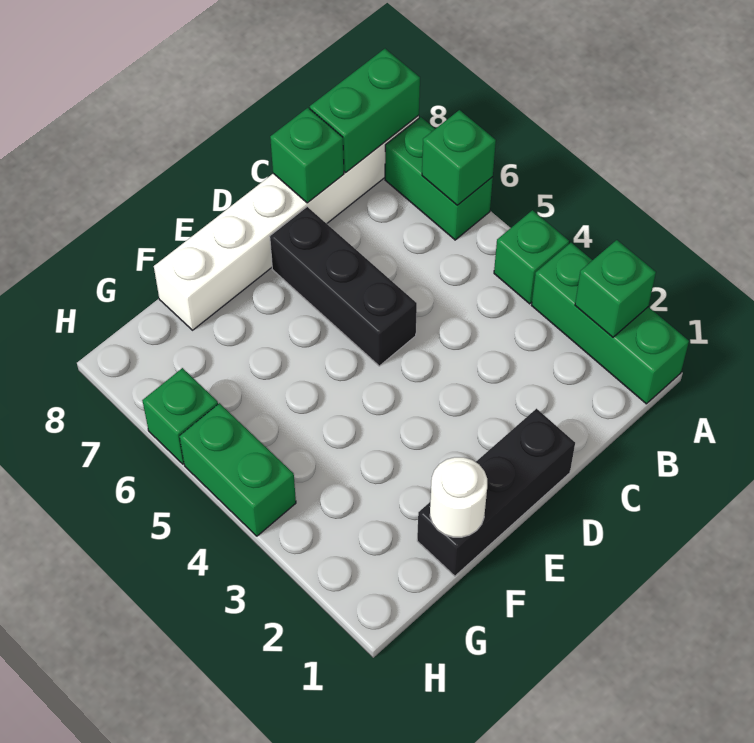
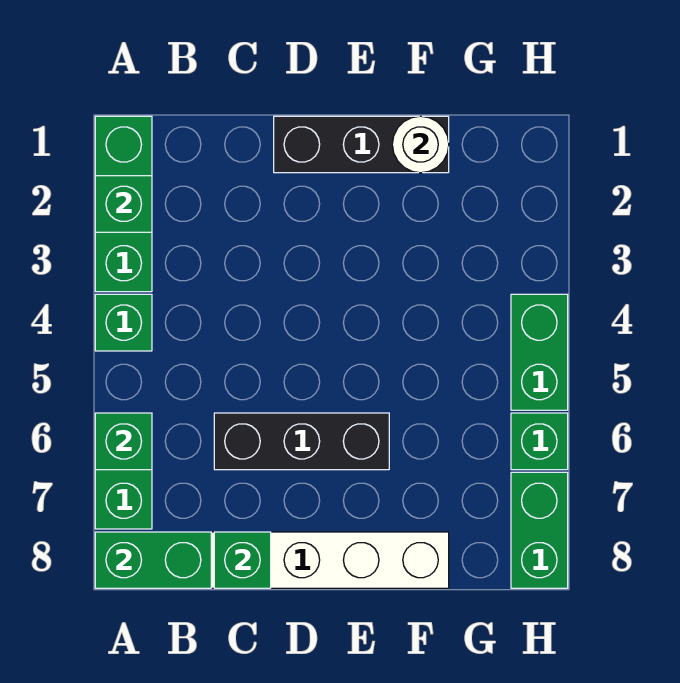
black brick D5:D7 level 1 -> black brick C6:E6 level 1
none -> green brick H7:H8 level 1

